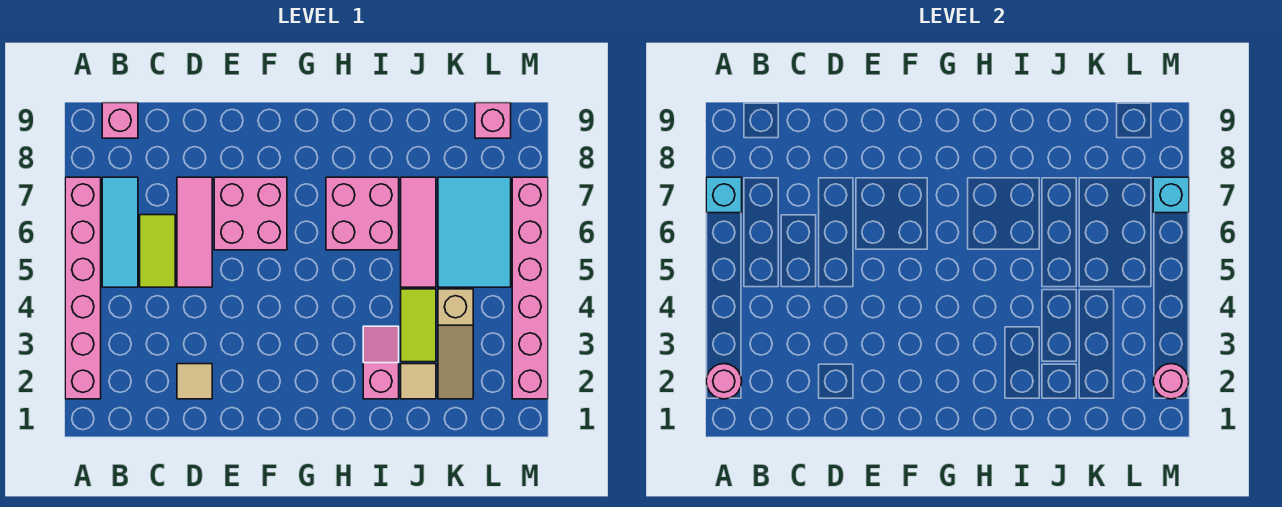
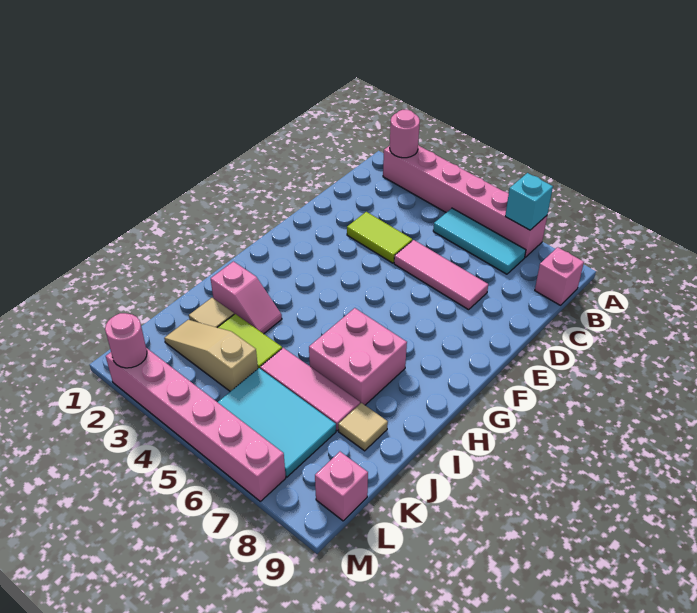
lime tile C5:C6 level 1 -> lime tile D3:D4 level 1
tan tile D2 level 1 -> tan tile J8 level 1
pink brick E6:F7 level 1 -> none
cyan brick M7 level 2 -> none

